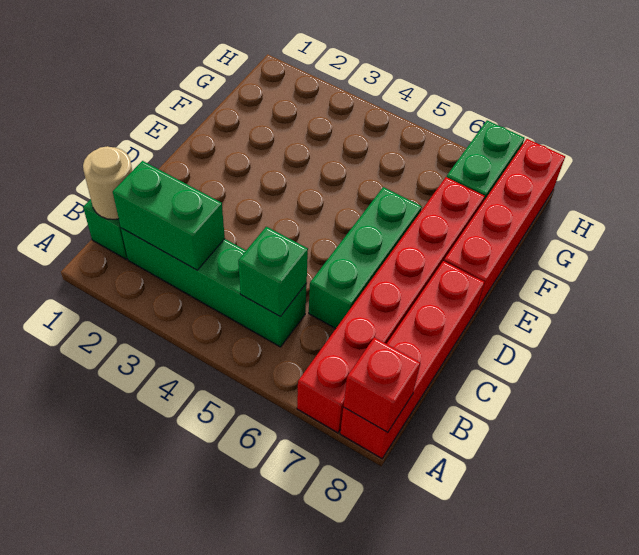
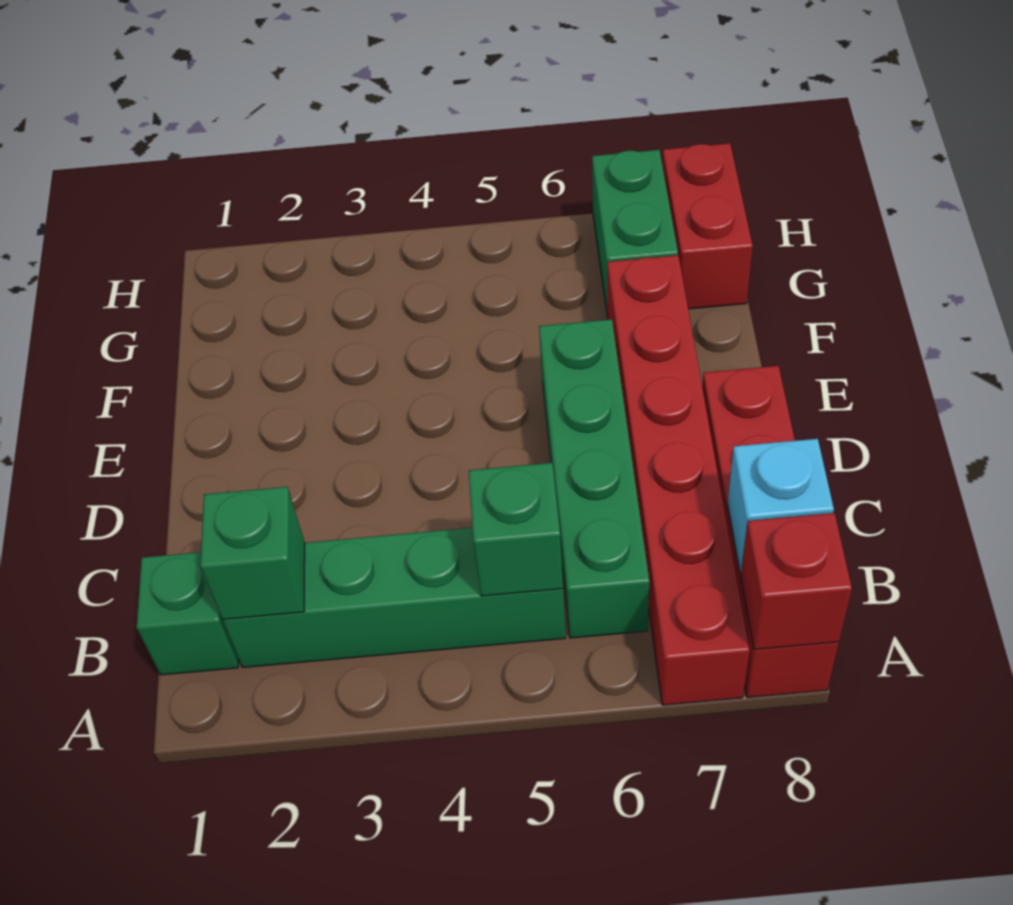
tan round brick B1 level 2 -> none
green brick B2:B3 level 2 -> green brick B2 level 2
none -> cyan brick B8 level 2
green brick C6:E6 level 1 -> green brick B6:E6 level 1
red brick E8:H8 level 1 -> red brick G8:H8 level 1

